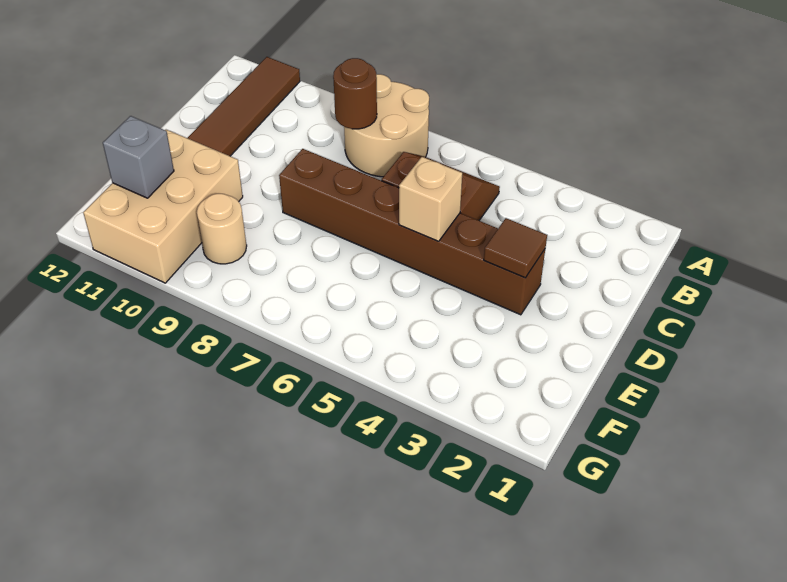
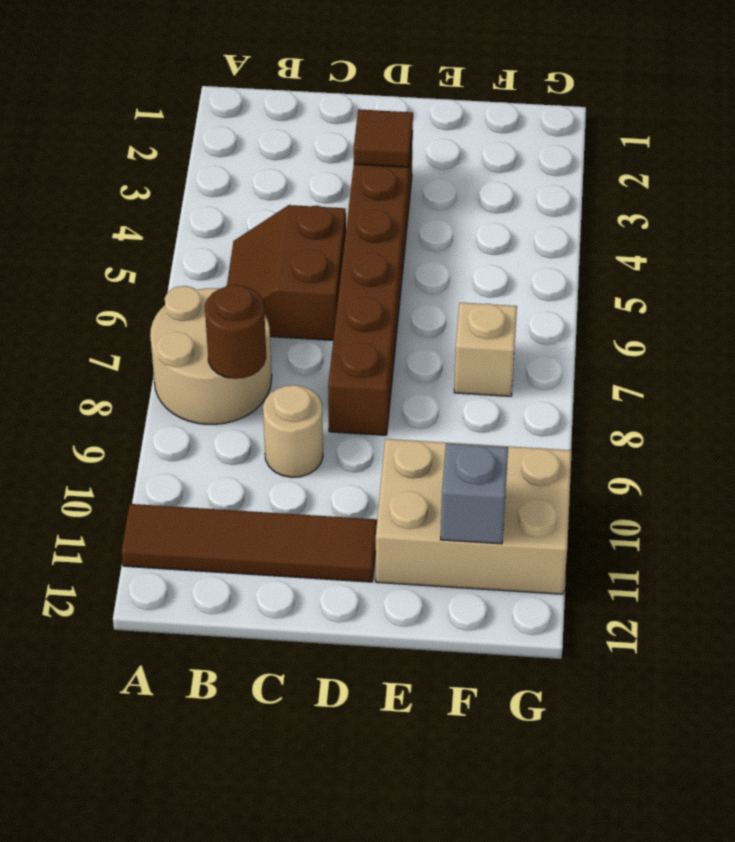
tan brick D5 level 2 -> tan brick F7 level 1
tan round brick F9 level 1 -> tan round brick C9 level 1

